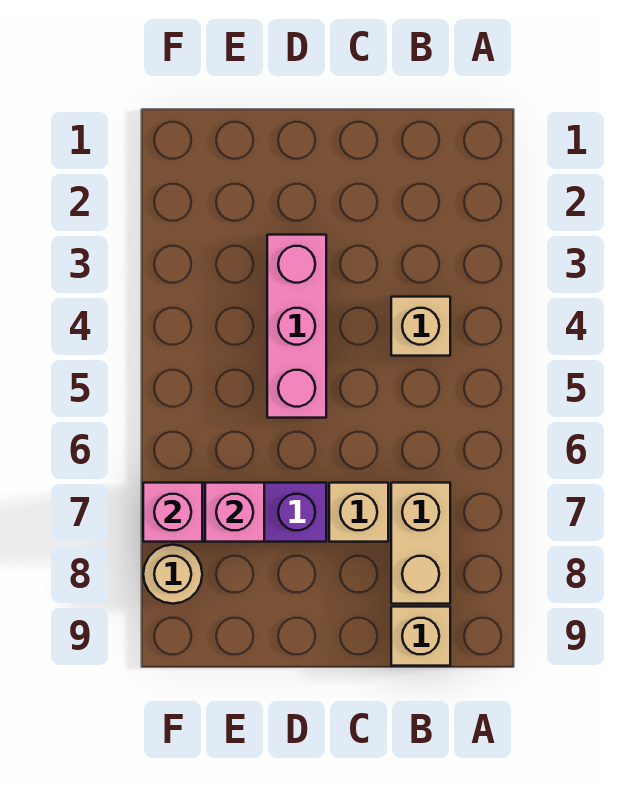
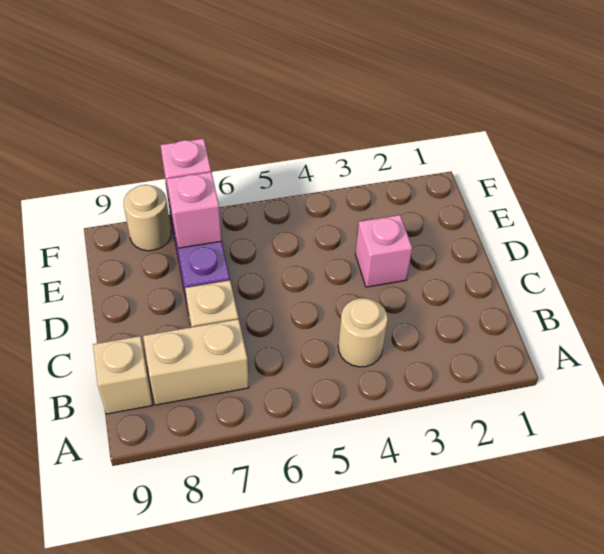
tan brick B4 level 1 -> tan round brick B4 level 1
pink brick D3:D5 level 1 -> pink brick D3 level 1

